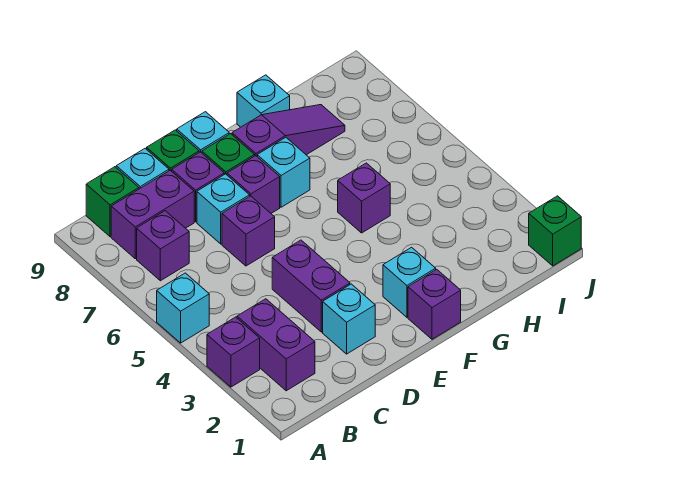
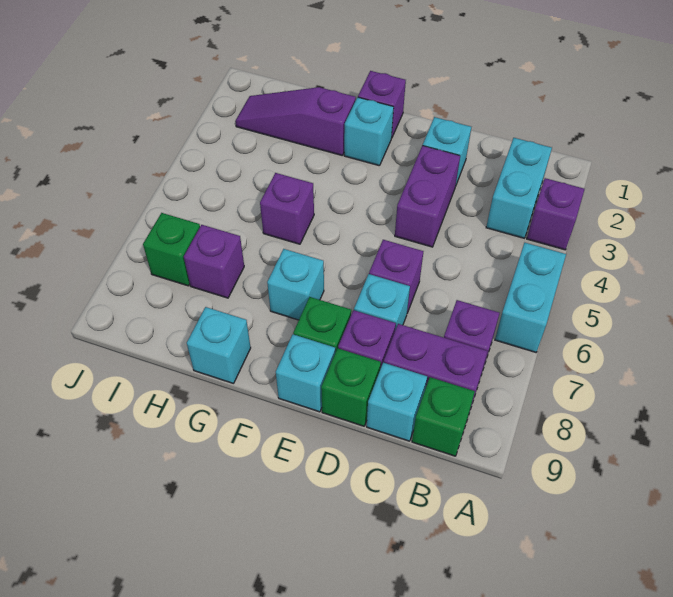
cyan brick A5 level 1 -> cyan brick A5:A6 level 1
purple brick B2:B3 level 1 -> cyan brick B2:B3 level 1
purple brick E7 level 1 -> purple brick H7 level 1
purple slope F8:H8 level 1 top F -> purple slope G2:I2 level 1 top G
green brick J1 level 1 -> green brick I7 level 1

